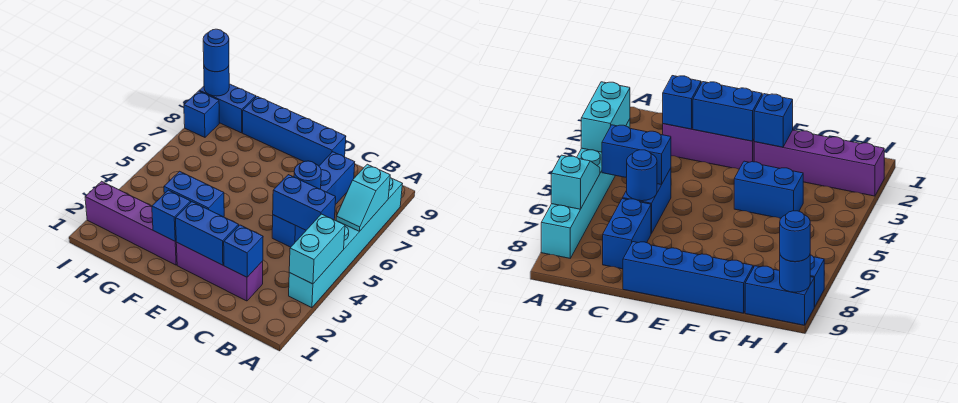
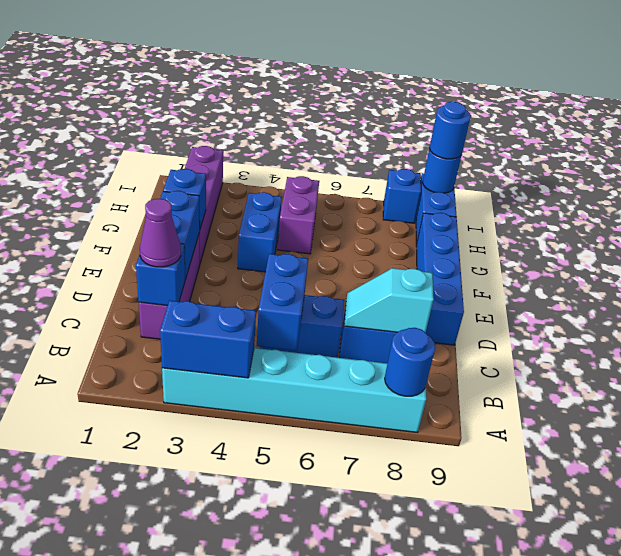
cyan brick A3:A4 level 2 -> blue brick A3:A4 level 2
cyan slope A6:A7 level 2 top 7 -> cyan slope C7:C8 level 2 top 8
none -> purple cone C2 level 3
blue round brick C6 level 2 -> blue round brick A8 level 2
none -> purple brick G5:H5 level 1

